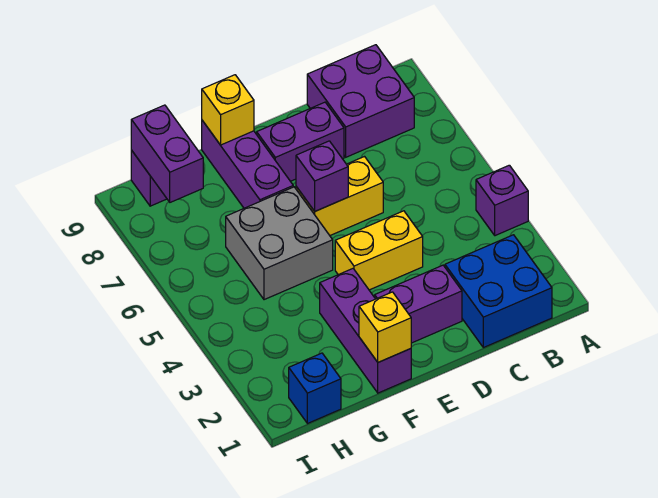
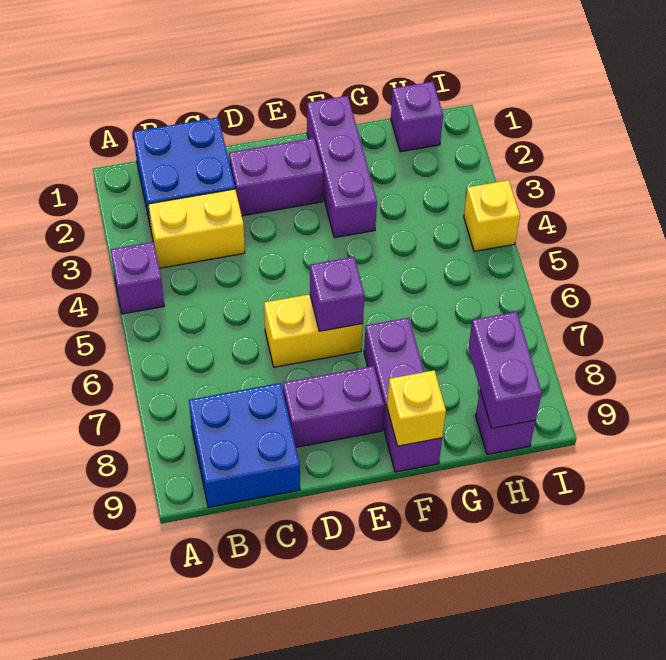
purple brick B8:C9 level 1 -> blue brick B8:C9 level 1
yellow brick D4:E4 level 1 -> yellow brick B3:C3 level 1
yellow brick F1 level 2 -> yellow brick I4 level 1
grey brick F5:G6 level 1 -> none
blue brick H1 level 1 -> purple brick H1 level 1

